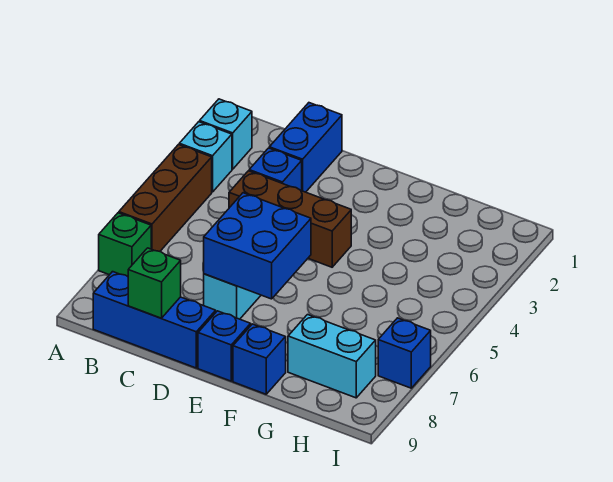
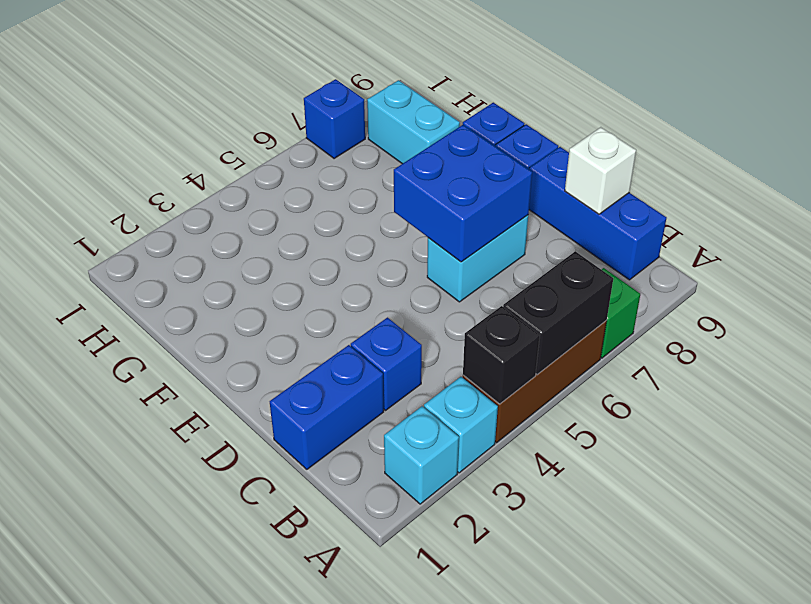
none -> black brick A4 level 2
none -> black brick A5:A6 level 2
brown brick C4:E4 level 1 -> none
green brick C9 level 2 -> white brick C9 level 2

